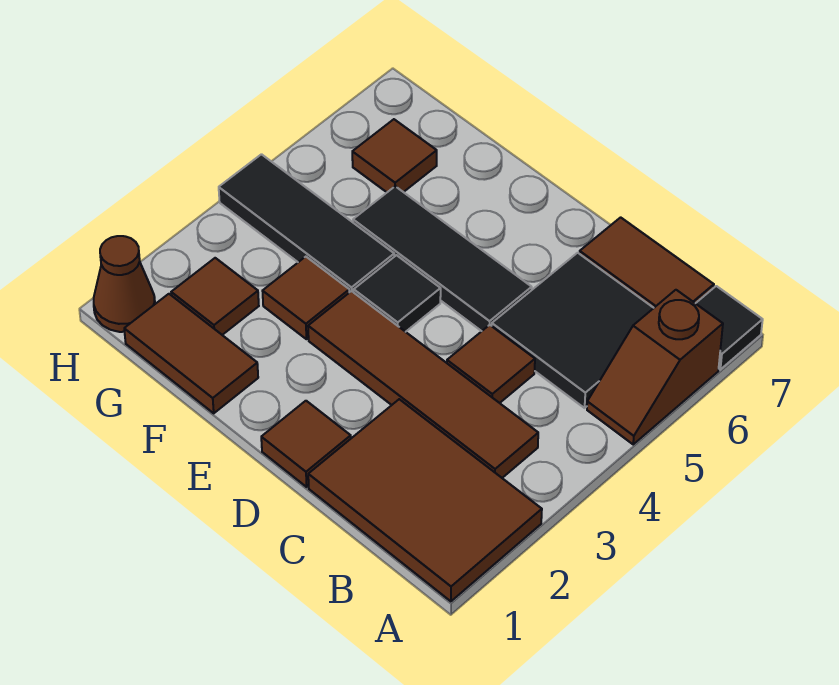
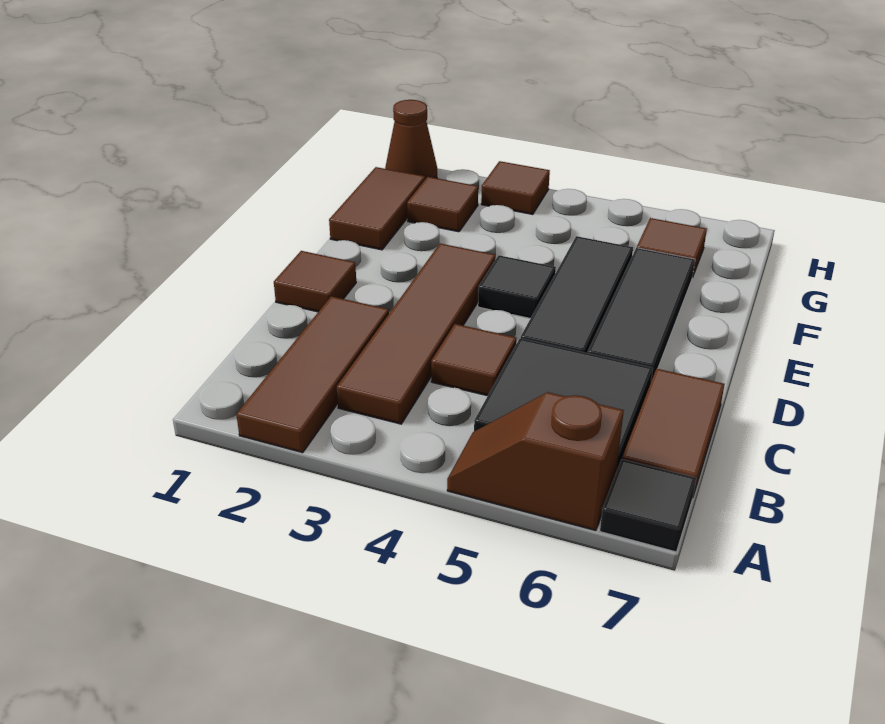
brown tile A1:C2 level 1 -> brown tile A2:C2 level 1
brown tile F3 level 1 -> brown tile H3 level 1
black tile F4:H4 level 1 -> black tile D6:F6 level 1

